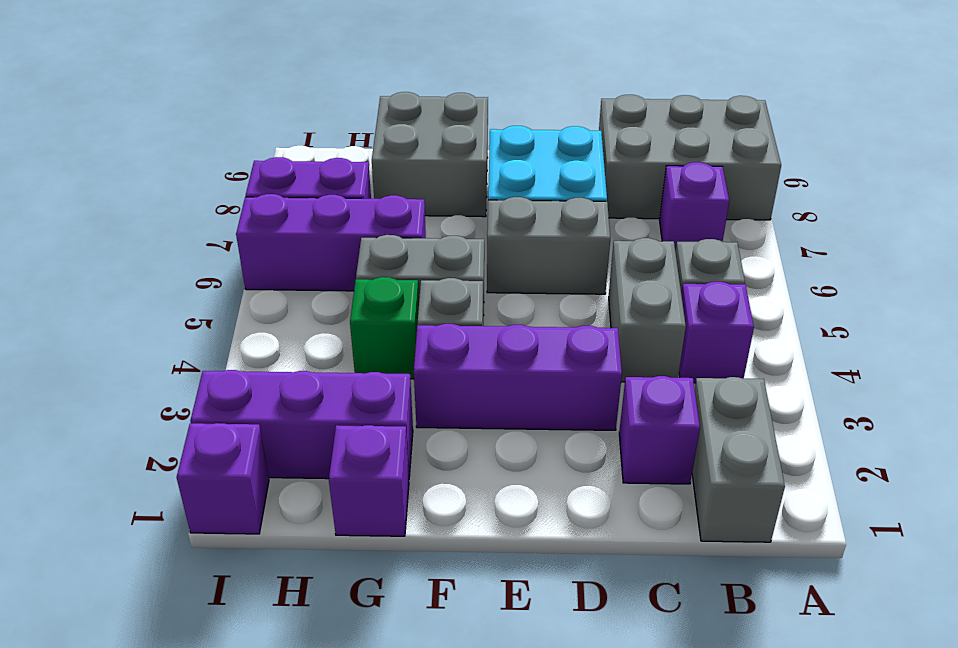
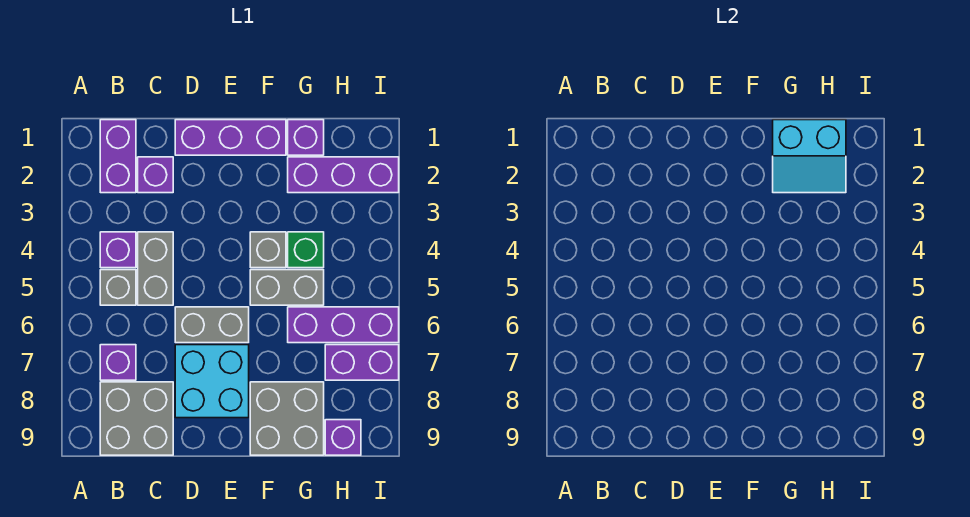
grey brick A8:C9 level 1 -> grey brick B8:C9 level 1
grey brick B1:B2 level 1 -> purple brick B1:B2 level 1
purple brick D3:F3 level 1 -> purple brick D1:F1 level 1
none -> cyan slope G1:H2 level 2 top 1
purple brick I1 level 1 -> purple brick H9 level 1

